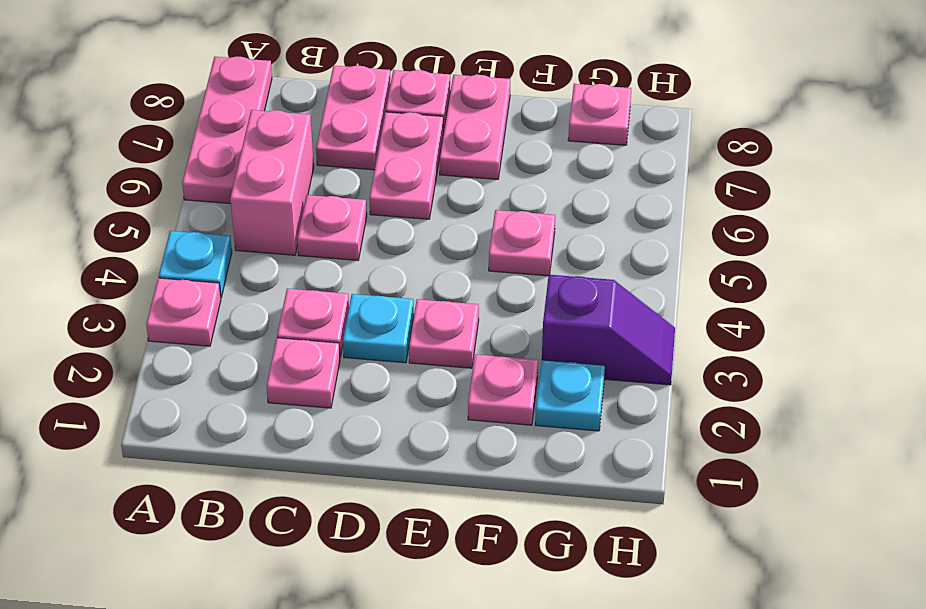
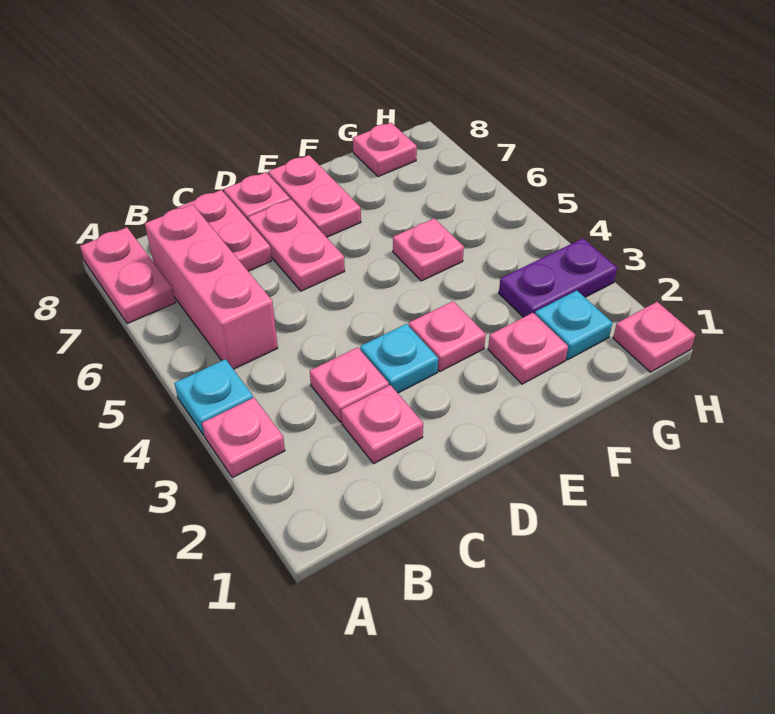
pink plate A6:A8 level 1 -> pink plate A7:A8 level 1
pink brick B5:B6 level 1 -> pink brick B5:B7 level 1
pink plate C5 level 1 -> pink plate H1 level 1
purple slope G3:H3 level 1 top G -> purple plate G3:H3 level 1

